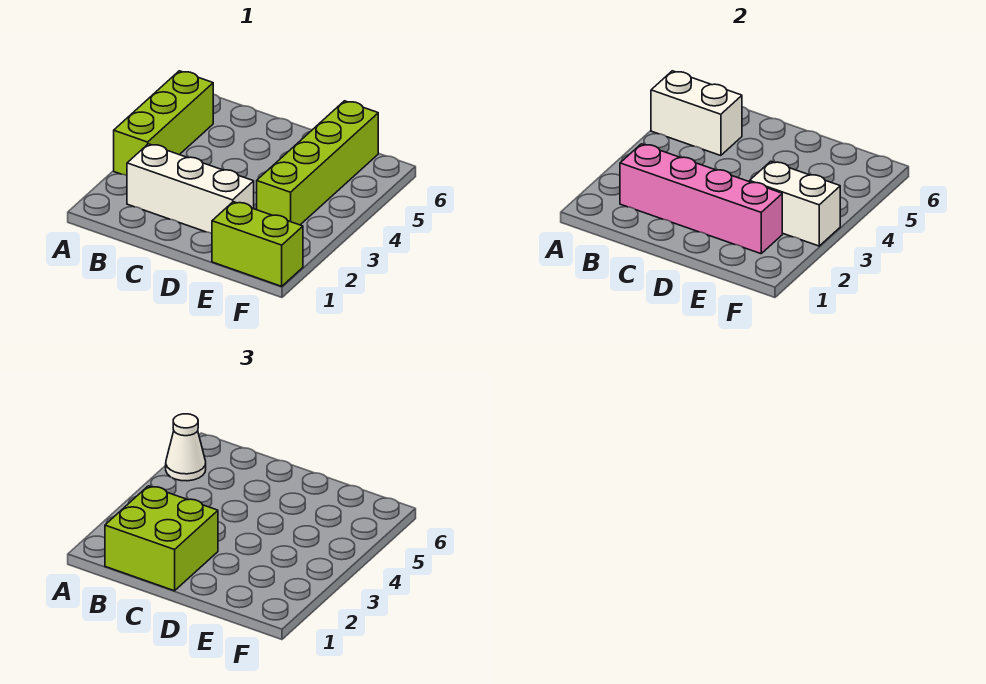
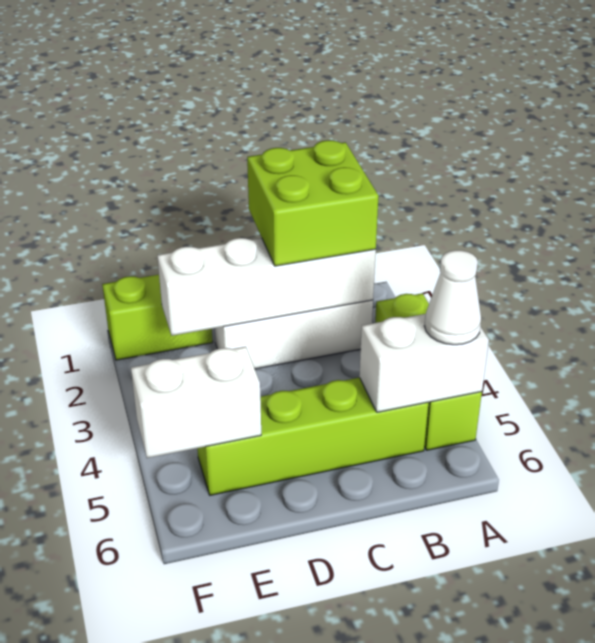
pink brick B2:E2 level 2 -> white brick B2:E2 level 2
lime brick E3:E6 level 1 -> lime brick B5:E5 level 1
white brick E3:F3 level 2 -> white brick E5:F5 level 2

